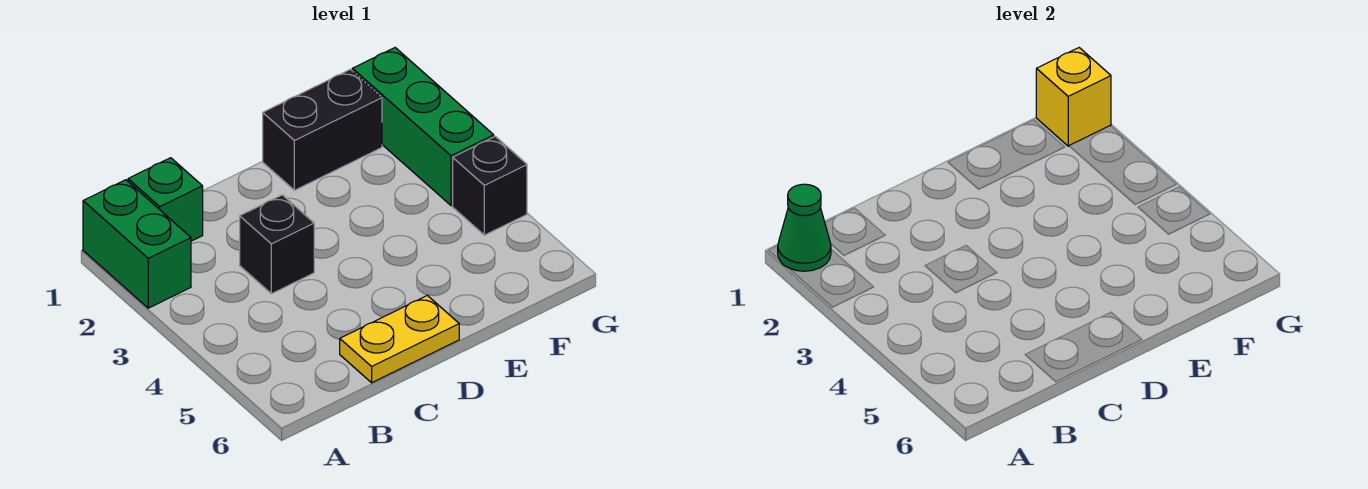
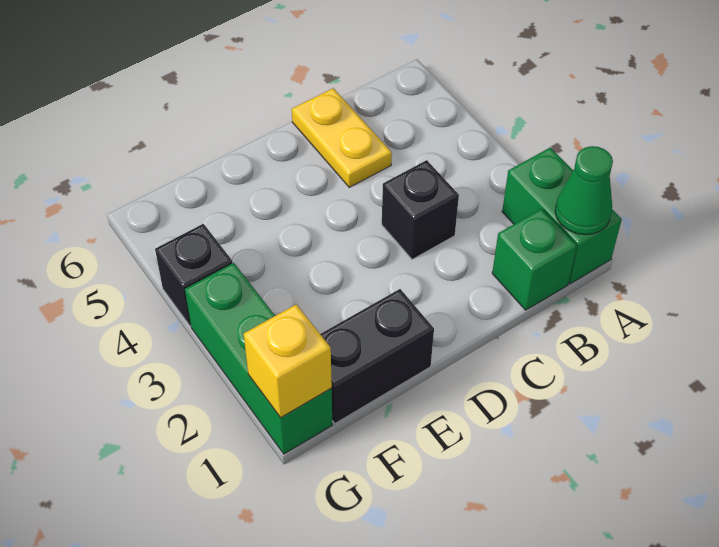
yellow plate C6:D6 level 1 -> yellow plate C5:C6 level 1

